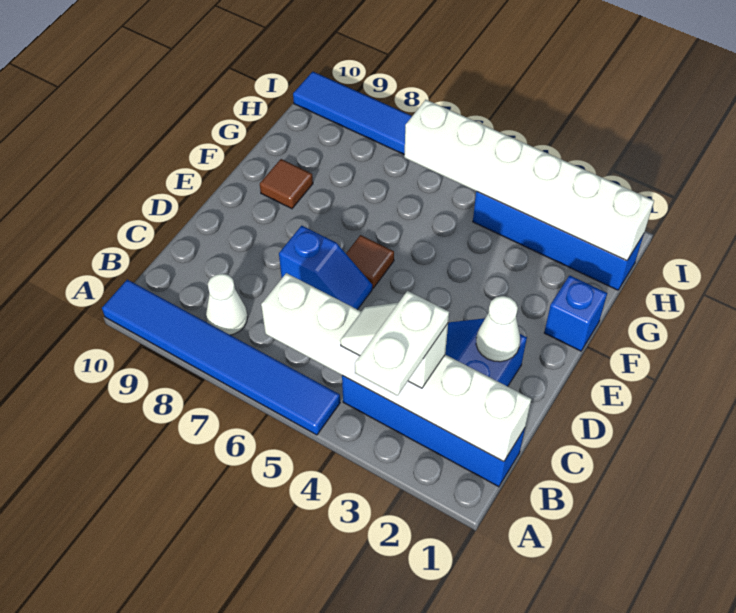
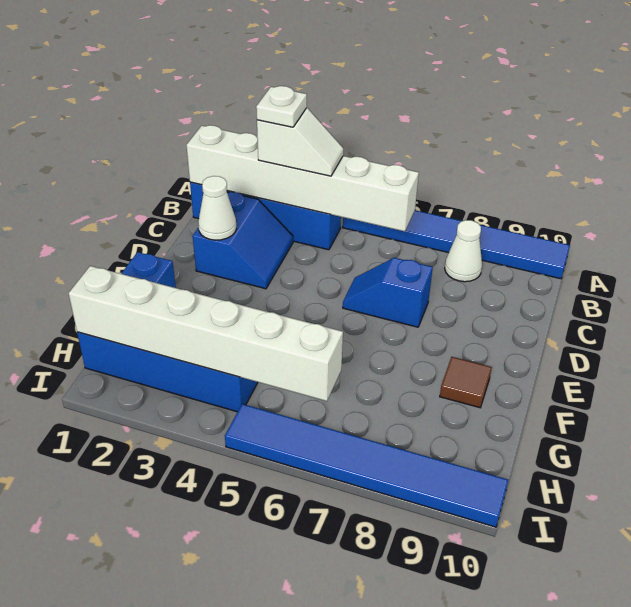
white plate A3:B3 level 4 -> white plate B3 level 4
brown tile E6 level 1 -> none

